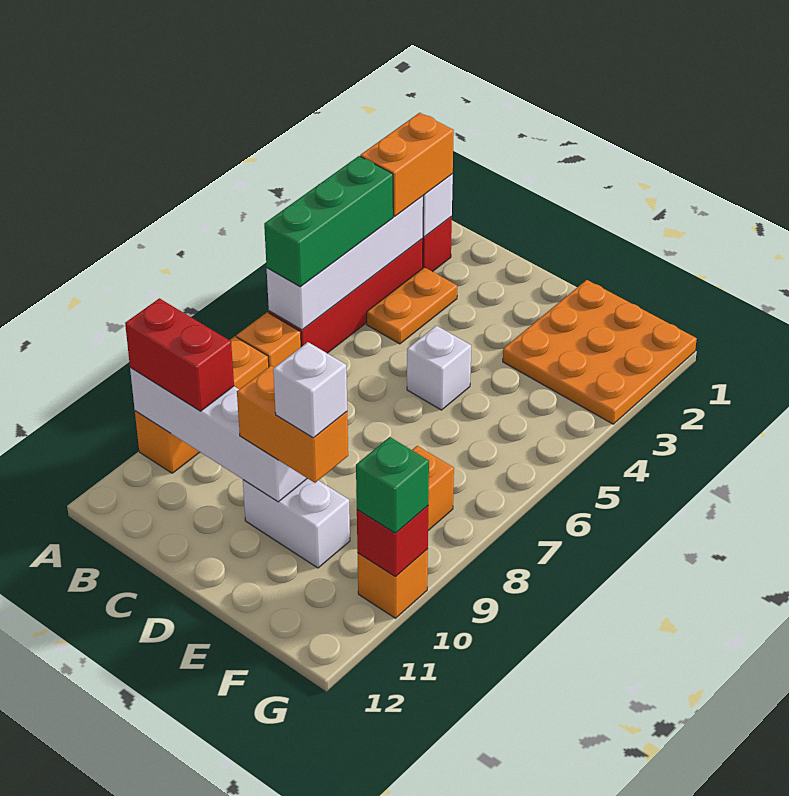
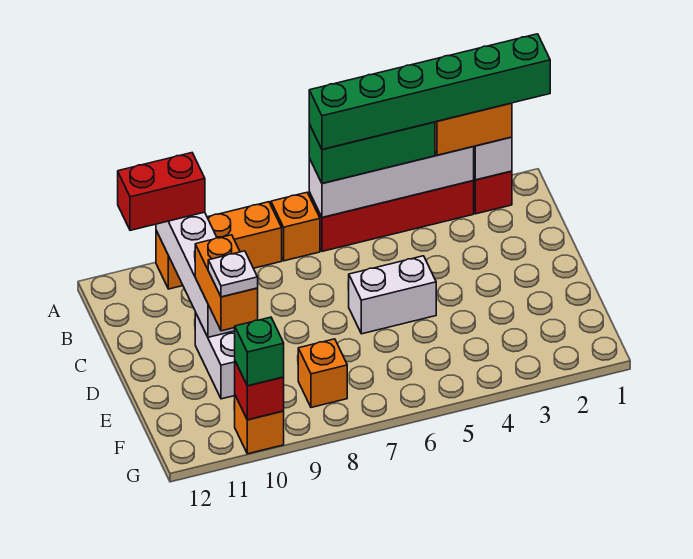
none -> green brick A1:A6 level 4
red brick A10:B10 level 3 -> red brick A10:A11 level 3
orange plate B3:B4 level 1 -> none
white brick D5 level 1 -> white brick D5:D6 level 1
orange plate E1:G3 level 1 -> none
white brick E10 level 4 -> white plate E10 level 4

